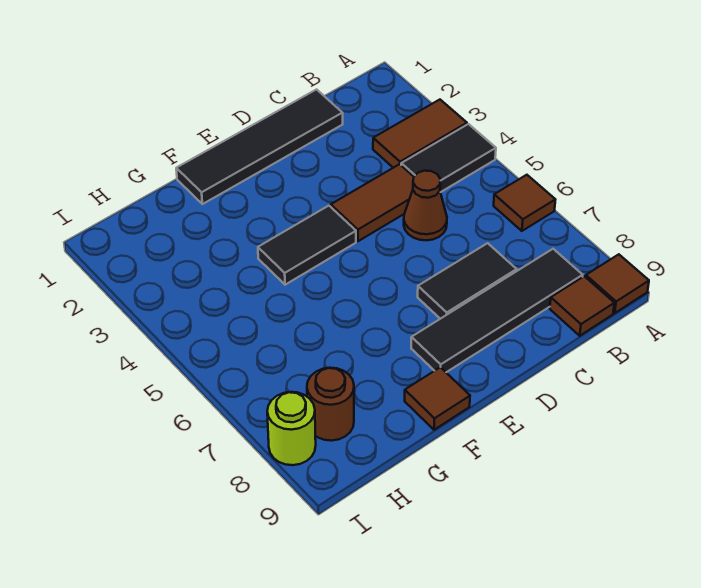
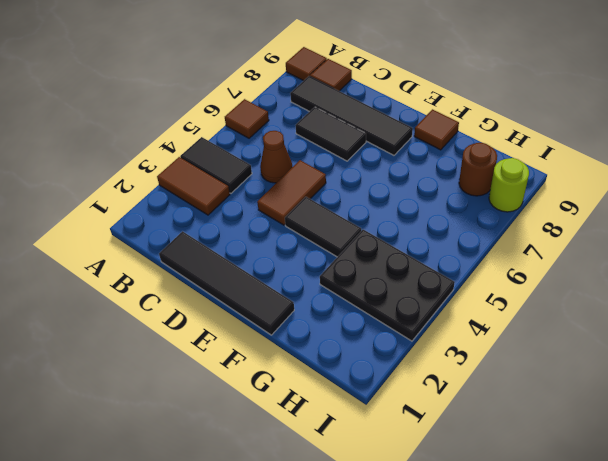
brown tile C4:D4 level 1 -> brown tile D4:D5 level 1
none -> black plate G3:I4 level 1

